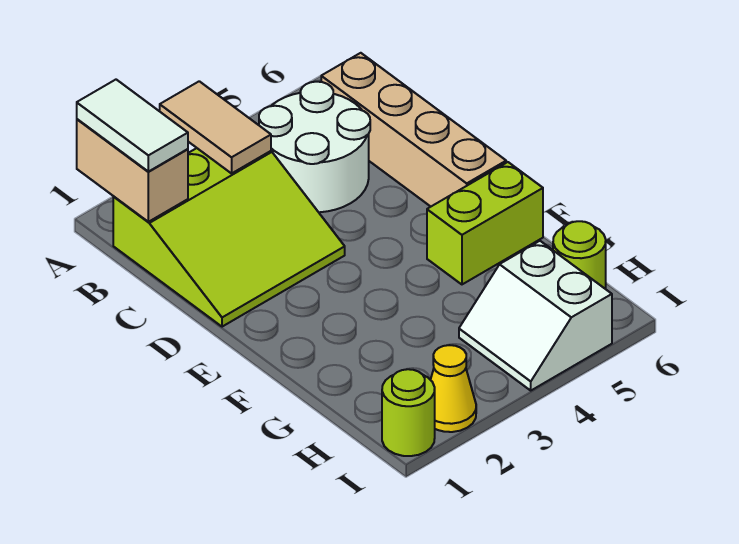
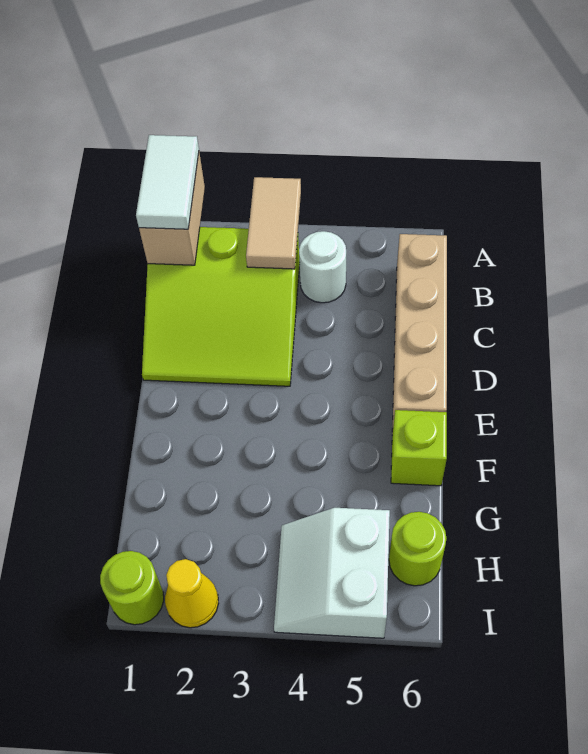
white round brick B4:C5 level 1 -> white round brick B4 level 1
lime brick F5:F6 level 1 -> lime brick F6 level 1

